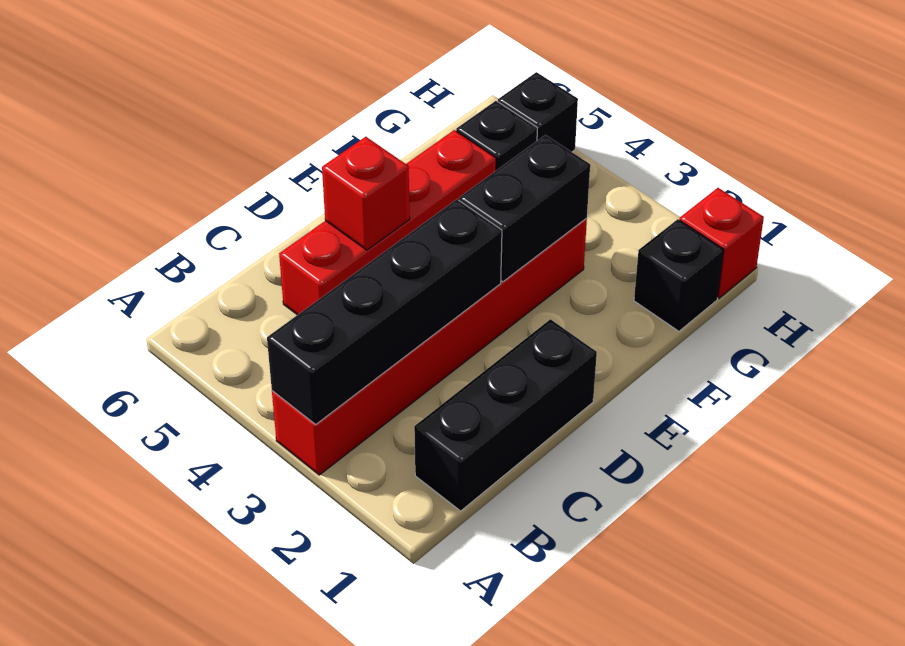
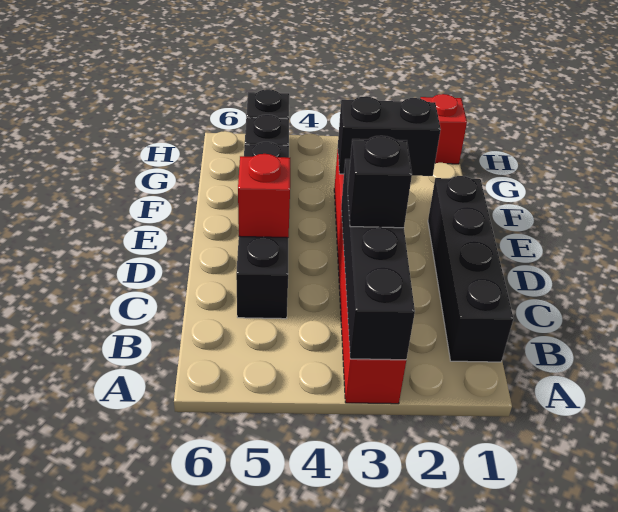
black brick B1:D1 level 1 -> black brick B1:E1 level 1
red brick C5:F5 level 1 -> black brick C5:F5 level 1
black brick E3:F3 level 2 -> black brick F2:F3 level 2
black brick G1 level 1 -> black brick C3 level 3

